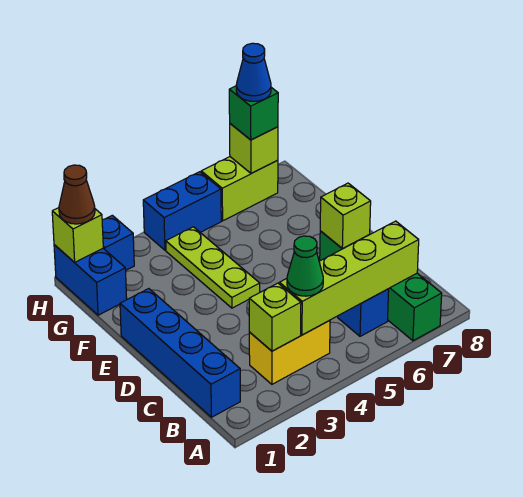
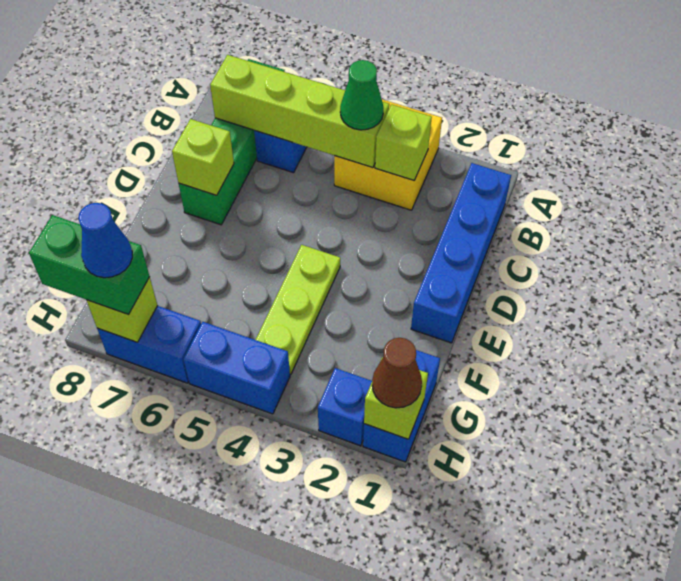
yellow brick B3:B4 level 1 -> yellow brick A3:B4 level 1
lime brick H6:H7 level 1 -> blue brick H6:H7 level 1
green brick H7 level 3 -> green brick H7:H8 level 3

